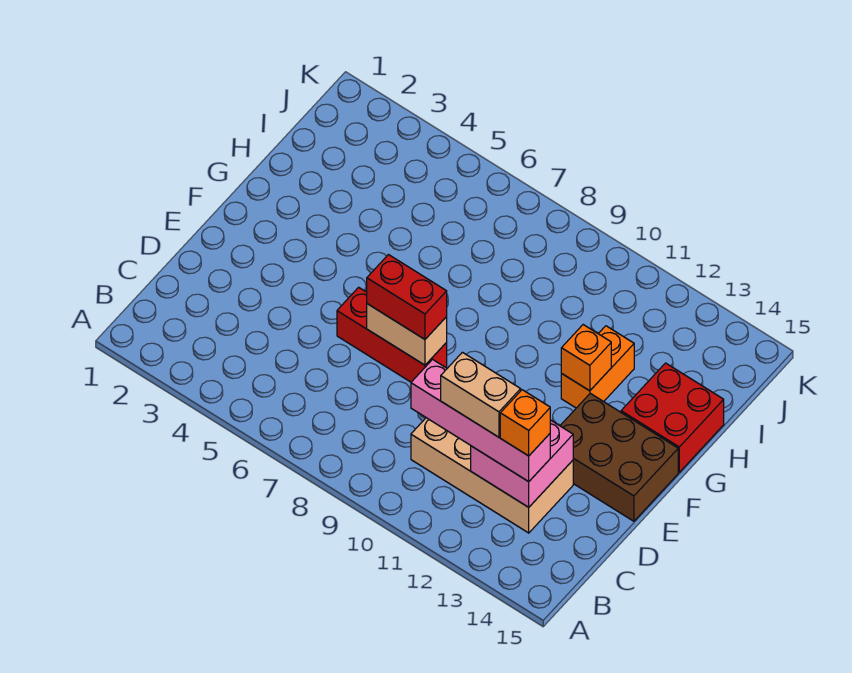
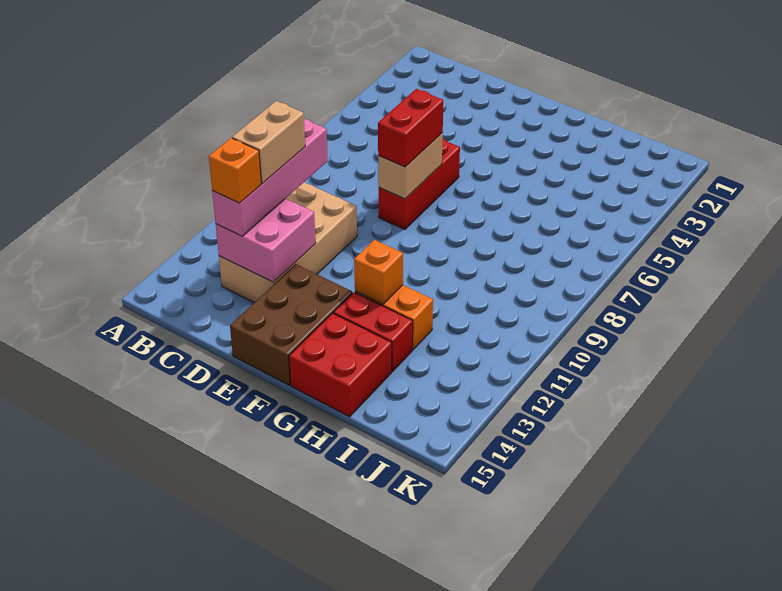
none -> red brick G13:H13 level 1

